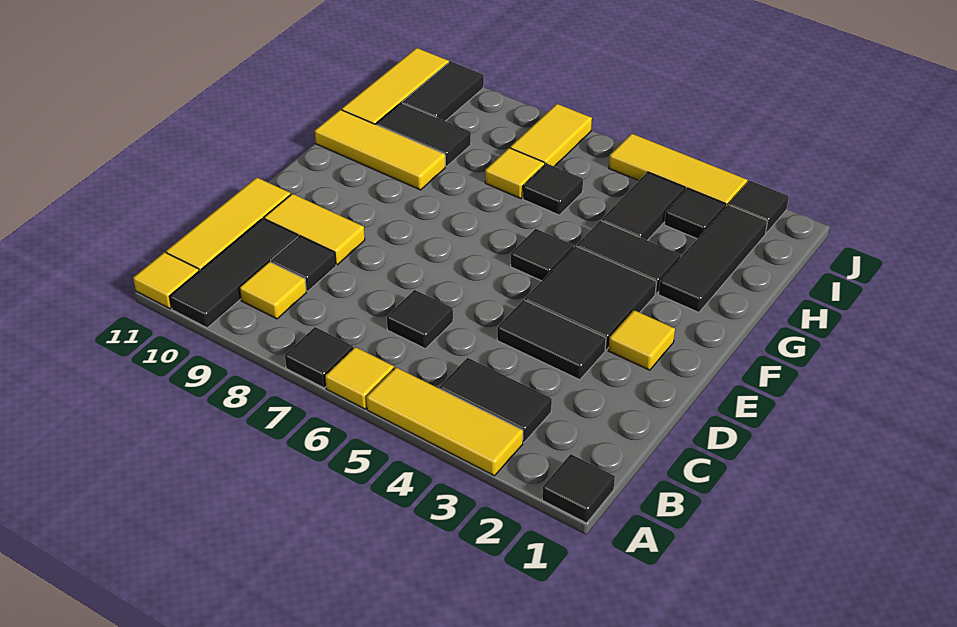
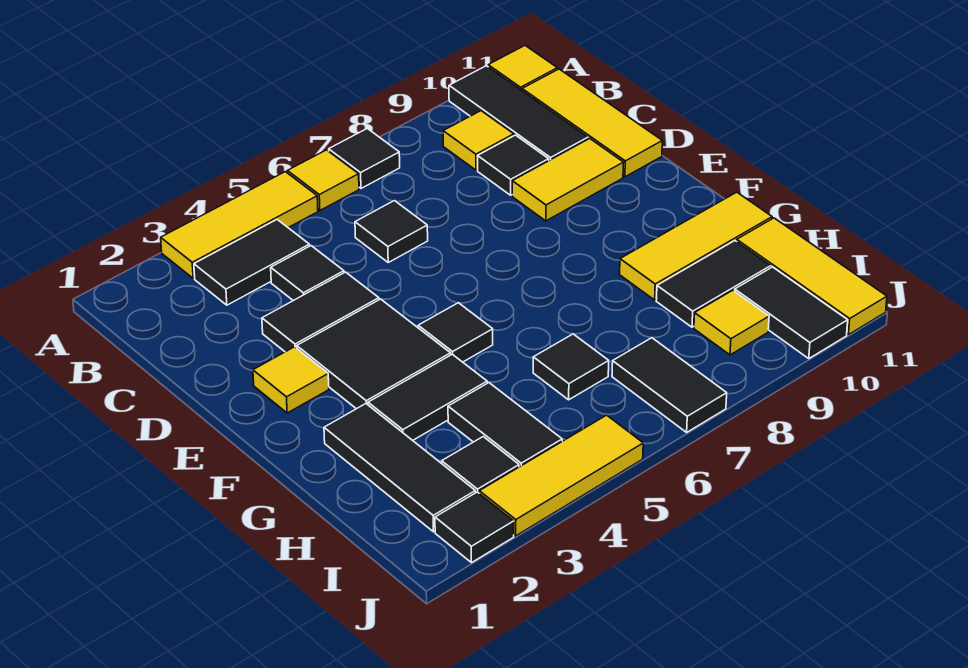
black tile A1 level 1 -> black tile C4 level 1
yellow tile H7 level 1 -> yellow tile I9 level 1
yellow tile I7:J7 level 1 -> black tile I7:J7 level 1

